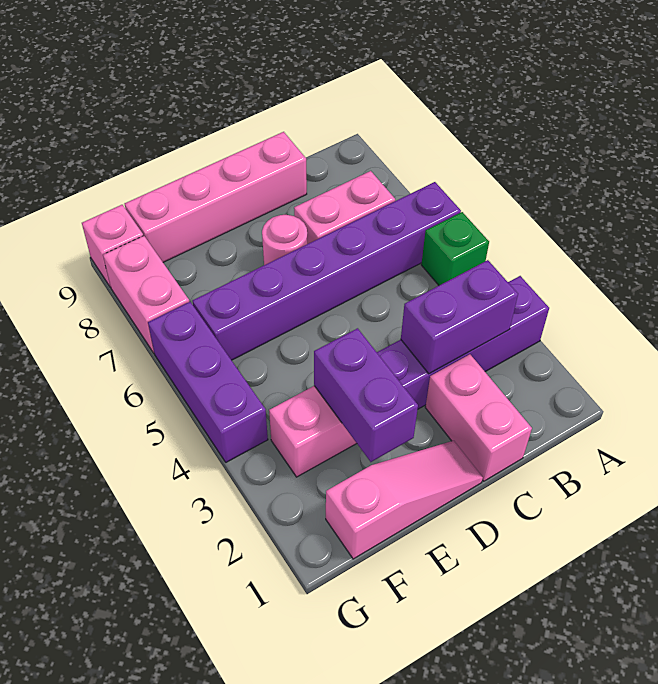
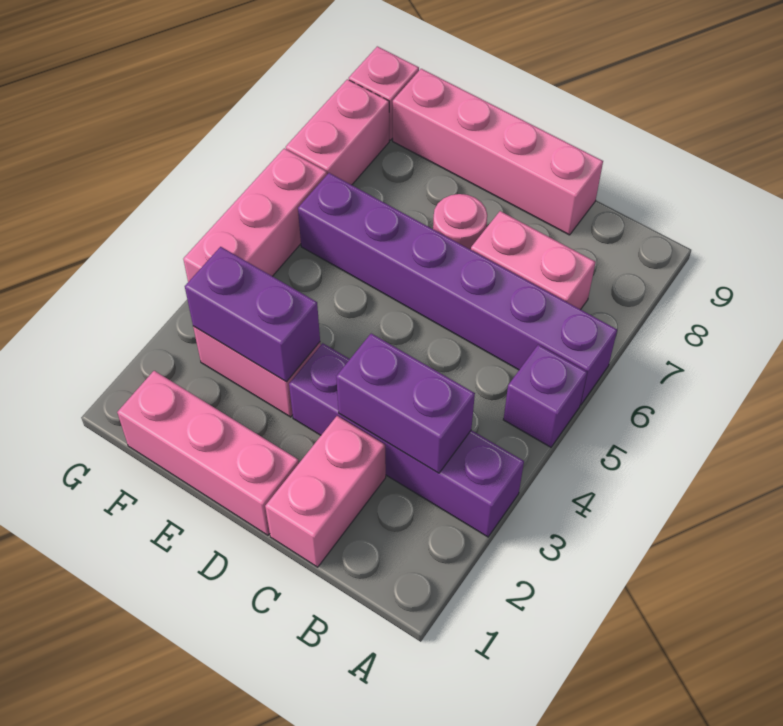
green brick A5 level 1 -> purple brick A5 level 1
pink slope D1:F1 level 1 top F -> pink brick D1:F1 level 1
purple brick E2:E3 level 2 -> purple brick E3:F3 level 2
purple brick G4:G6 level 1 -> pink brick G4:G6 level 1

